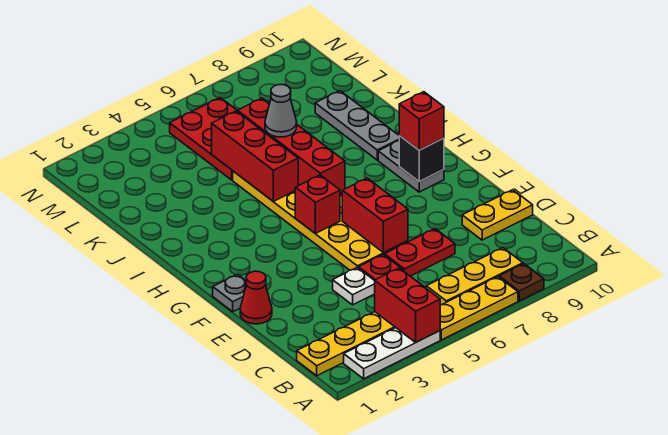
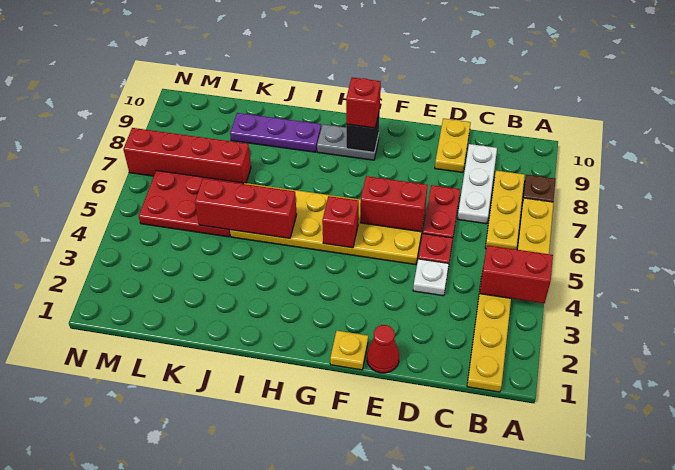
white plate A2:A4 level 1 -> white plate C7:C9 level 1
grey plate F1 level 1 -> yellow plate F1 level 1
red brick H6:K6 level 2 -> red brick K7:N7 level 1
grey plate I9:K9 level 1 -> purple plate I9:K9 level 1
grey cone J6 level 3 -> none

